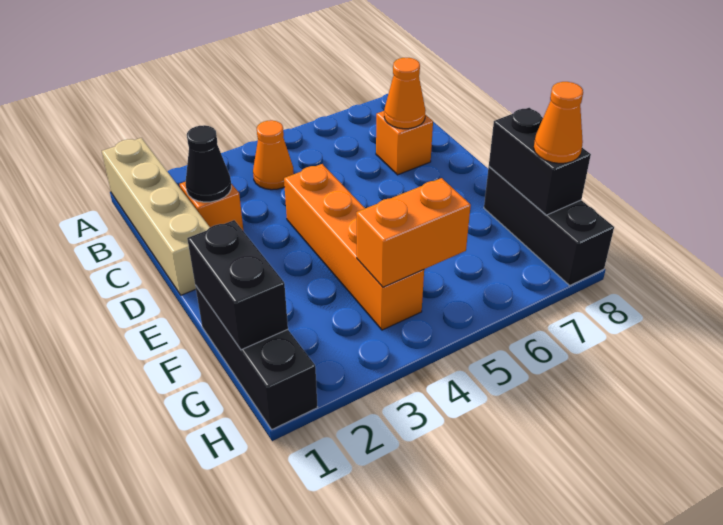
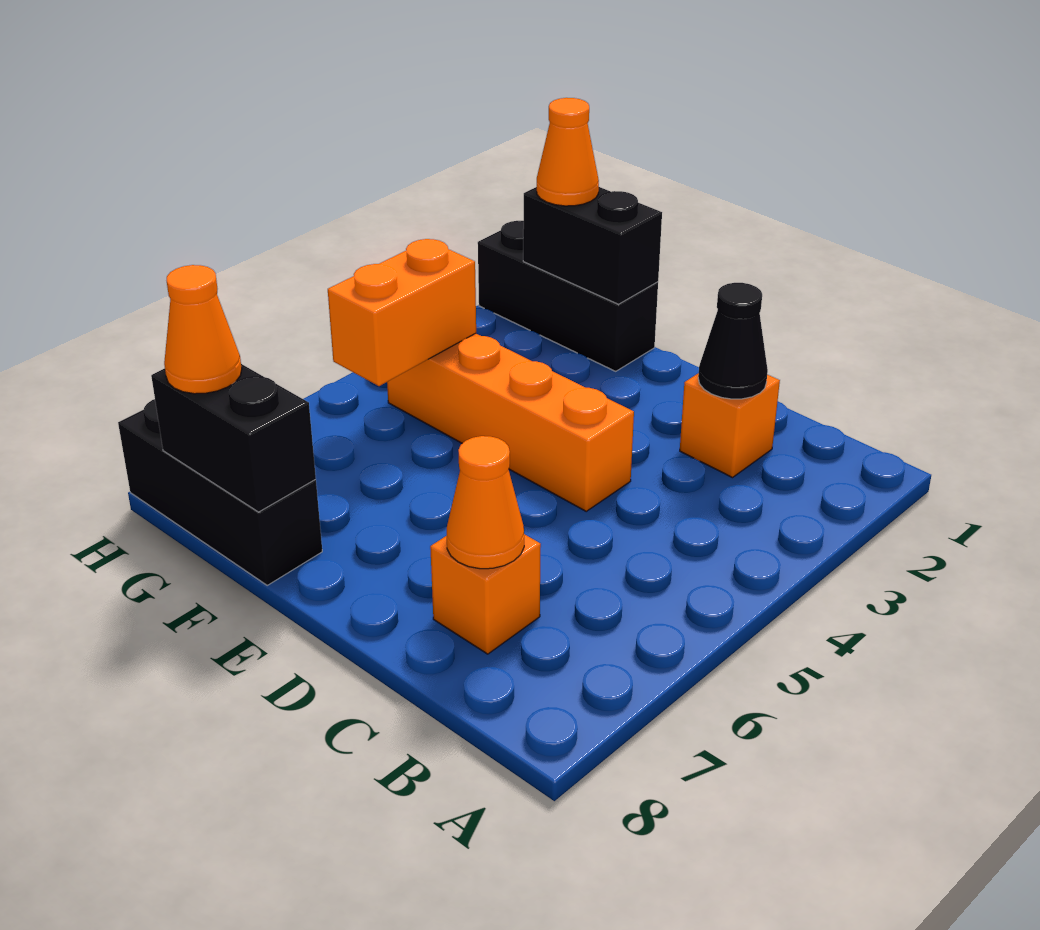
tan brick A1:D1 level 1 -> none
orange cone B4 level 1 -> orange cone G1 level 3

